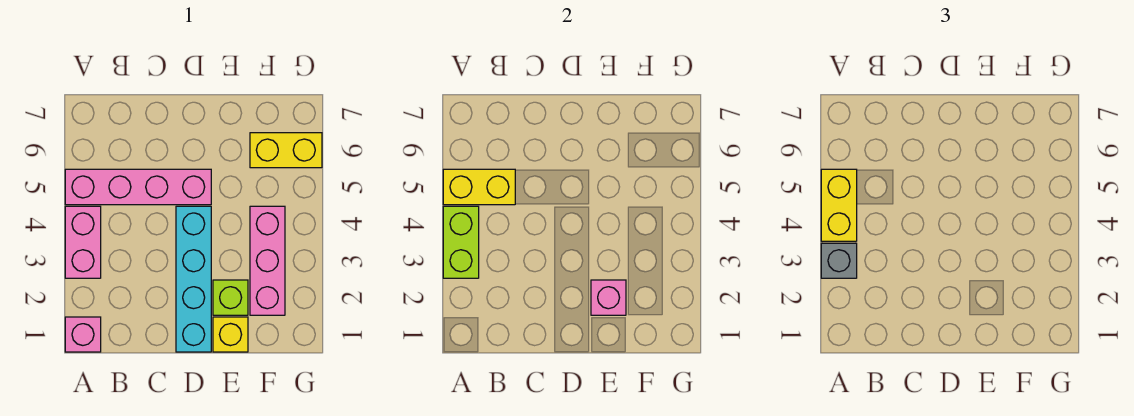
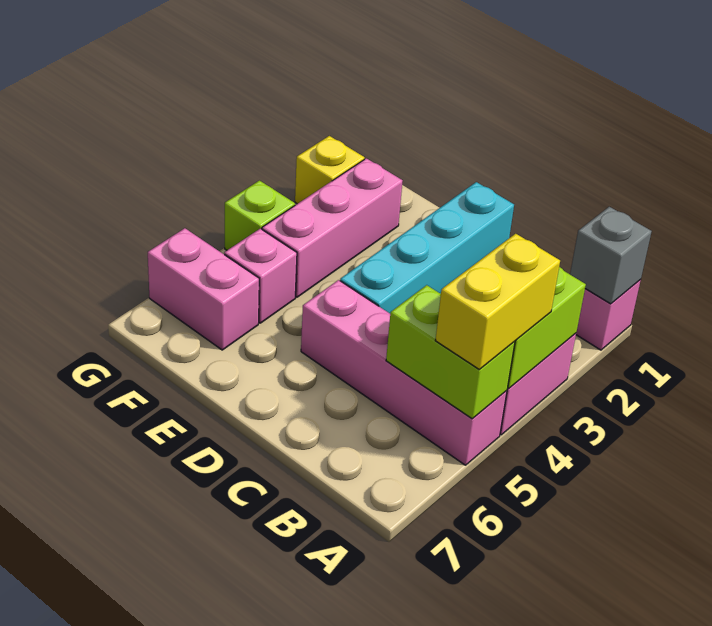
grey brick A3 level 3 -> grey brick A1 level 2
yellow brick A5:B5 level 2 -> lime brick A5:B5 level 2
yellow brick E1 level 1 -> yellow brick G2 level 1
lime brick E2 level 1 -> lime brick G4 level 1
pink brick E2 level 2 -> pink brick F5 level 1
yellow brick F6:G6 level 1 -> pink brick F6:G6 level 1

